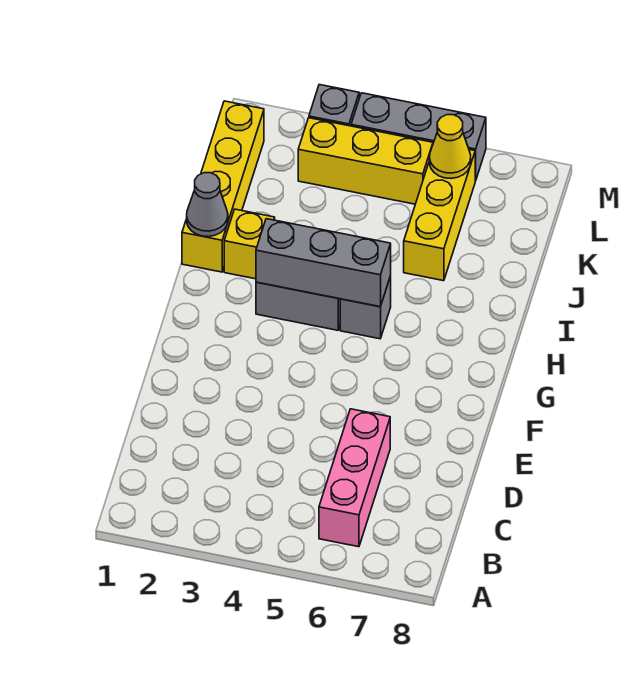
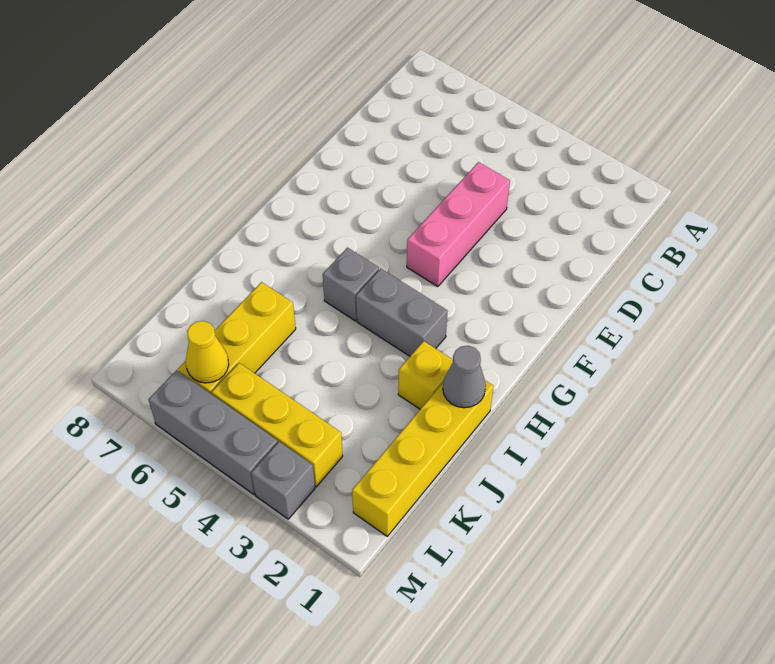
pink brick B6:D6 level 1 -> pink brick D4:F4 level 1
grey brick H3:H5 level 2 -> none

